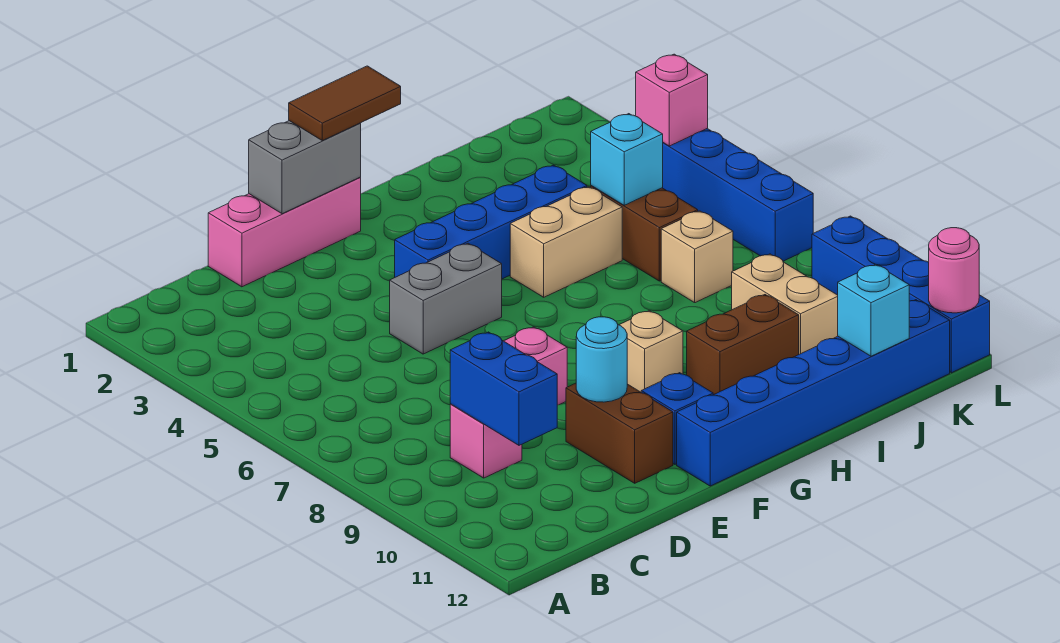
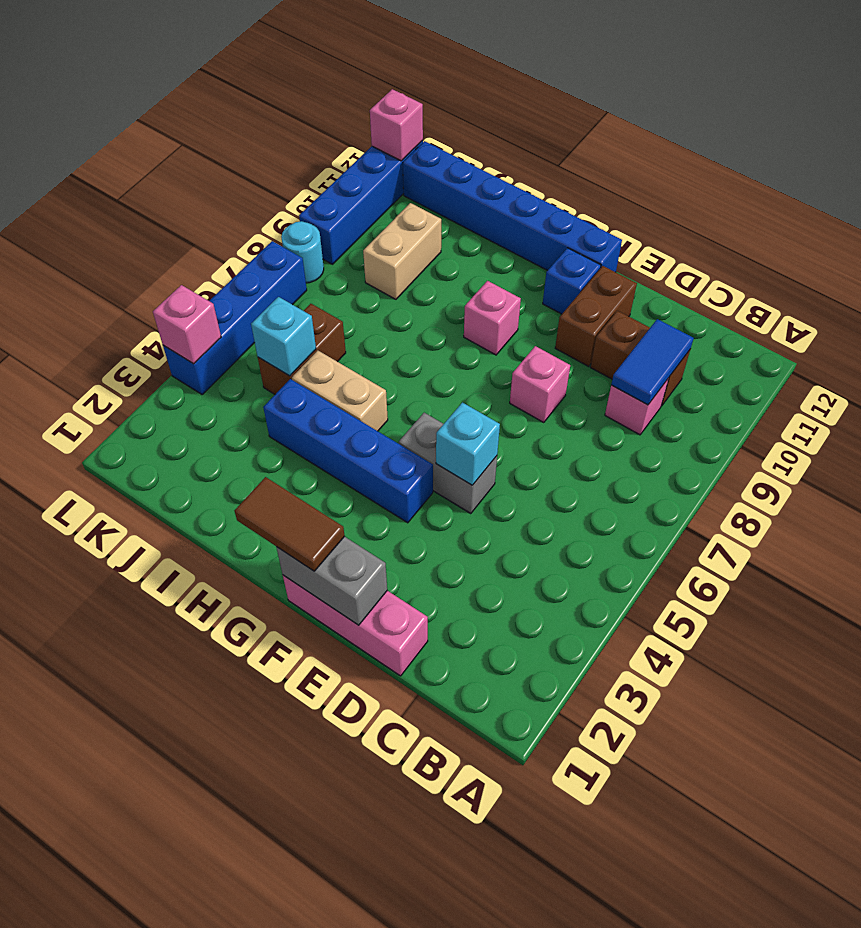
blue brick C9:C10 level 2 -> blue tile C9:C10 level 2
cyan round brick E10 level 2 -> cyan round brick L8 level 1
tan brick G9 level 1 -> pink brick G9 level 1
brown brick H10:I10 level 1 -> brown brick C10:D10 level 1
tan brick J7 level 1 -> none
cyan brick J12 level 2 -> cyan brick E5 level 2
pink round brick L12 level 2 -> pink brick L12 level 2

